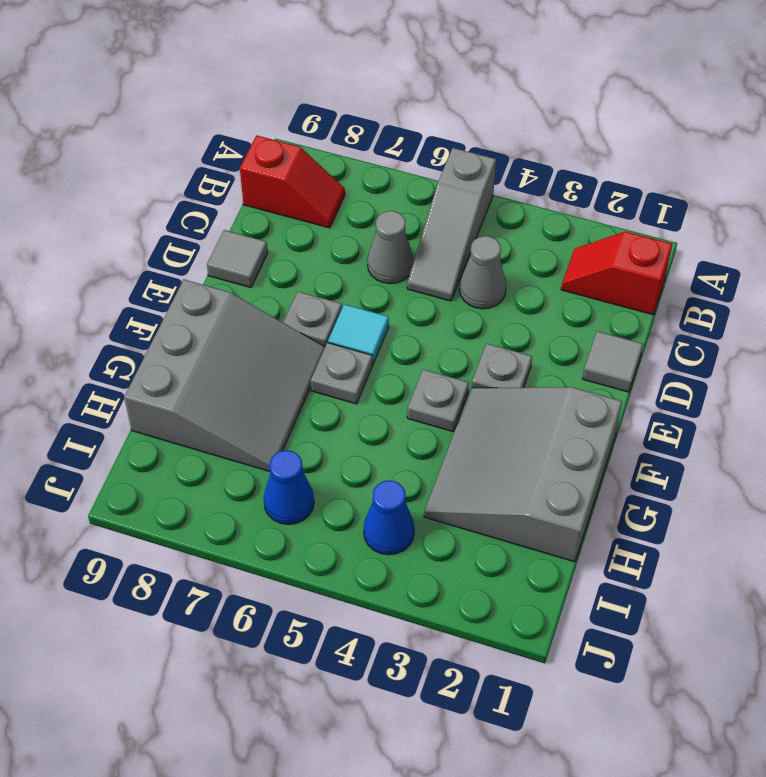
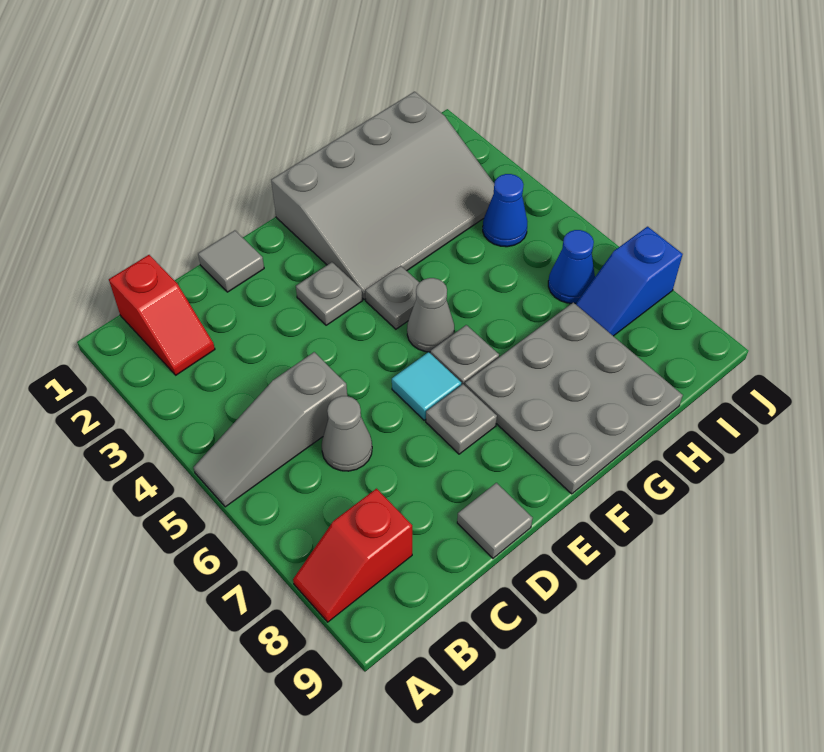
grey slope A5:C5 level 1 top A -> grey slope A5:C5 level 1 top C
red slope B8:B9 level 1 top 9 -> red slope A8:B8 level 1 top B
grey cone C4 level 1 -> grey cone F5 level 1
grey slope F1:H3 level 1 top 1 -> grey slope F1:I3 level 1 top 1
grey slope F7:H9 level 1 top 9 -> grey plate F7:H9 level 1
none -> blue slope I7:J7 level 1 top J

